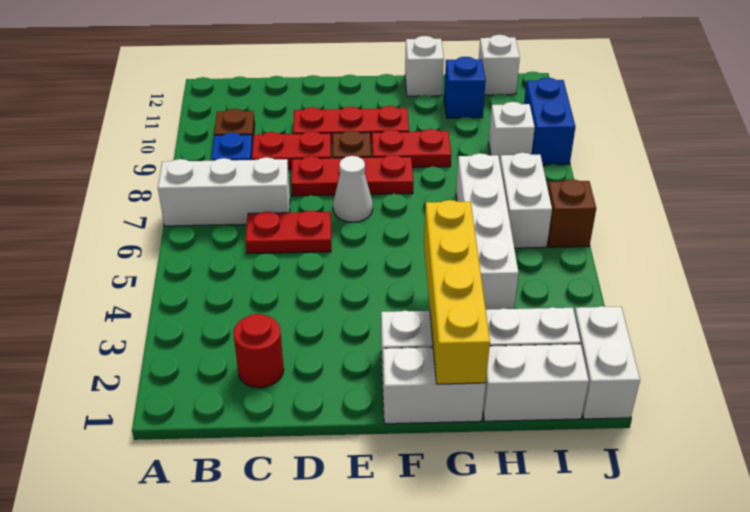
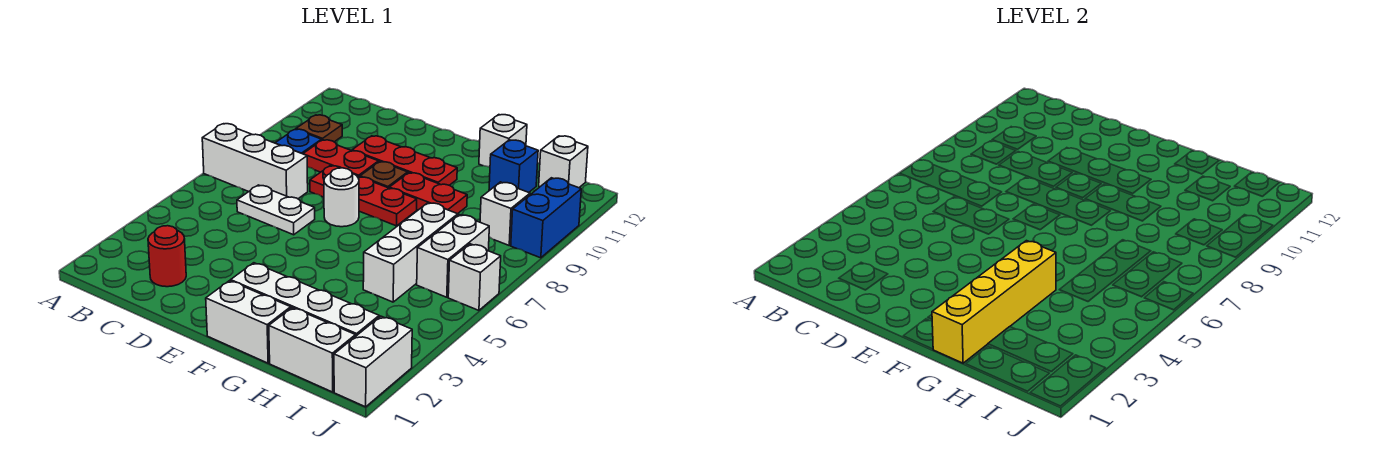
red plate C6:D6 level 1 -> white plate C6:D6 level 1
white cone E7 level 1 -> white round brick E7 level 1
white brick H4:H7 level 1 -> white brick H5:H7 level 1
brown brick J6 level 1 -> white brick J6 level 1

